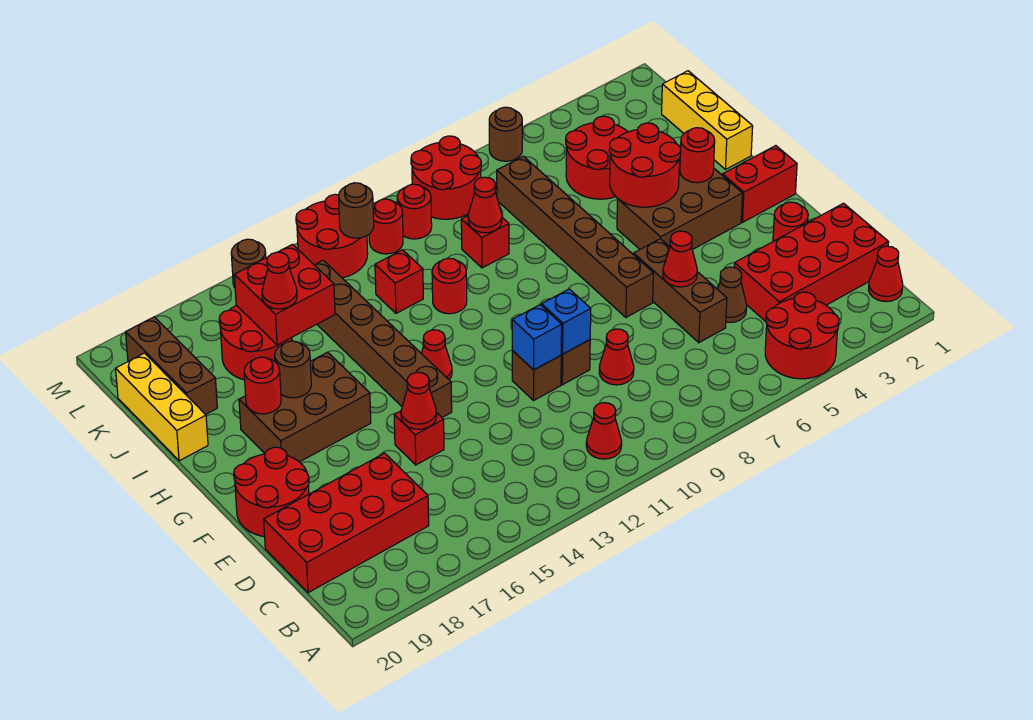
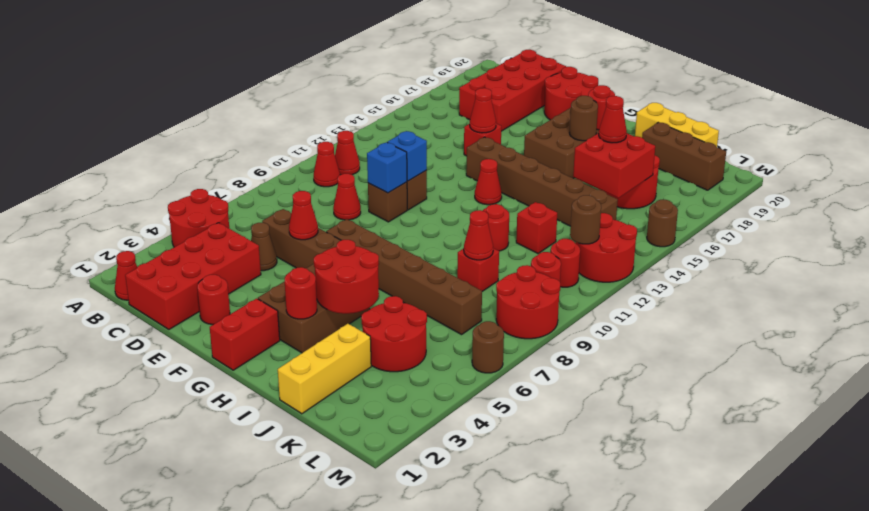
none -> red cone B10 level 1
yellow brick I1:K1 level 1 -> yellow brick J1:J3 level 1

